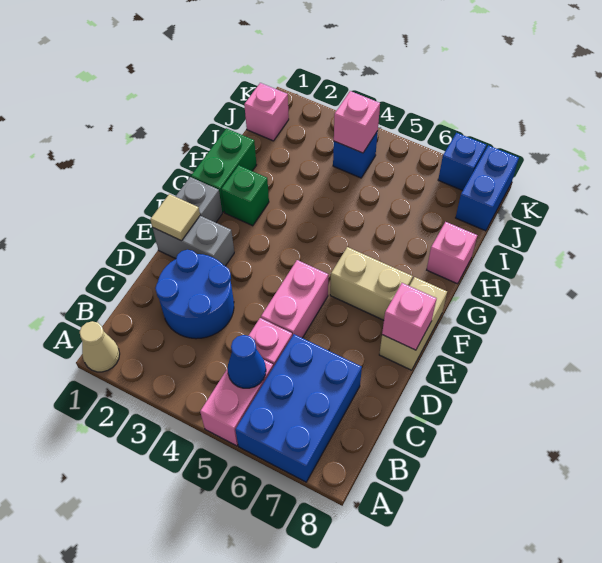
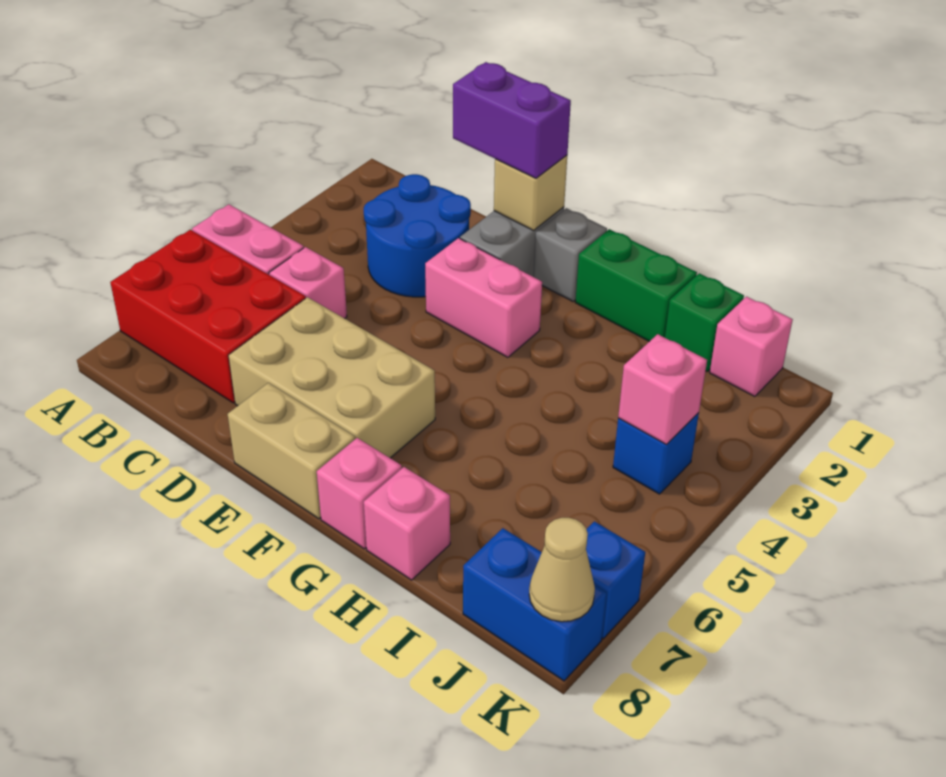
tan cone A1 level 1 -> tan cone K8 level 2
blue brick A6:C7 level 1 -> red brick A6:C7 level 1
blue cone B5 level 2 -> none
none -> purple brick D1:E1 level 3
pink brick D5:E5 level 1 -> pink brick E3:F3 level 1
tan tile E1 level 2 -> tan brick E1 level 2
pink brick E8 level 2 -> pink brick G8 level 1
tan brick F6:F7 level 1 -> tan brick D6:F7 level 1
green brick G2 level 1 -> green brick I1 level 1

